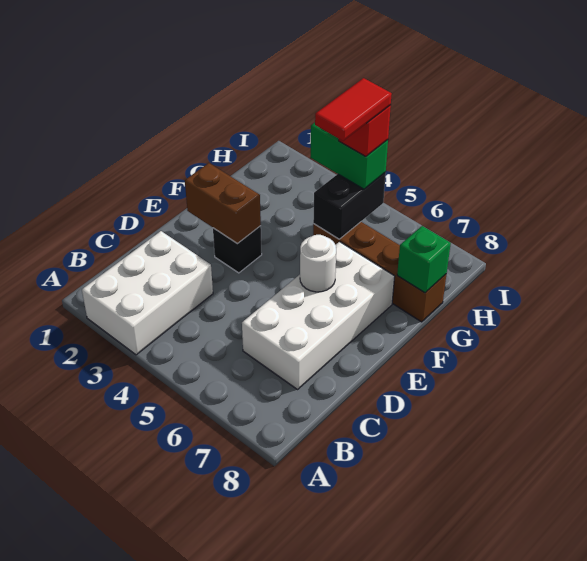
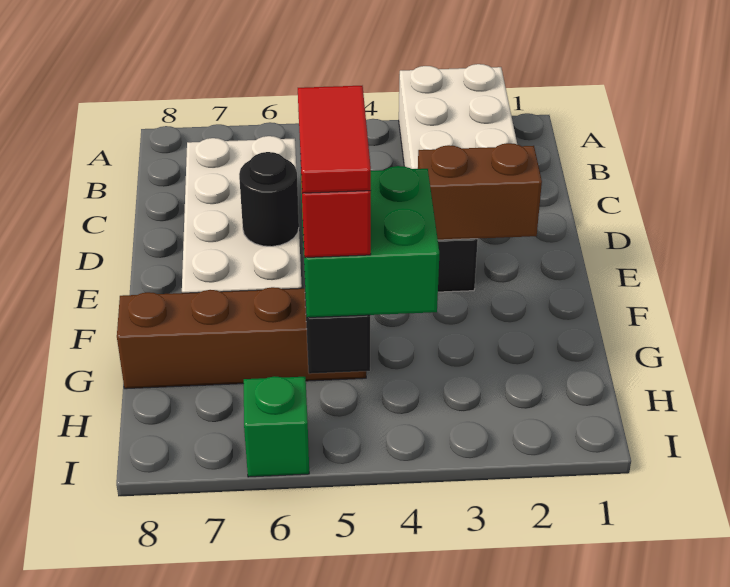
white round brick E6 level 2 -> black round brick E6 level 2
green brick G8 level 2 -> green brick I6 level 1
green brick H4:H5 level 3 -> green brick G4:H5 level 3

